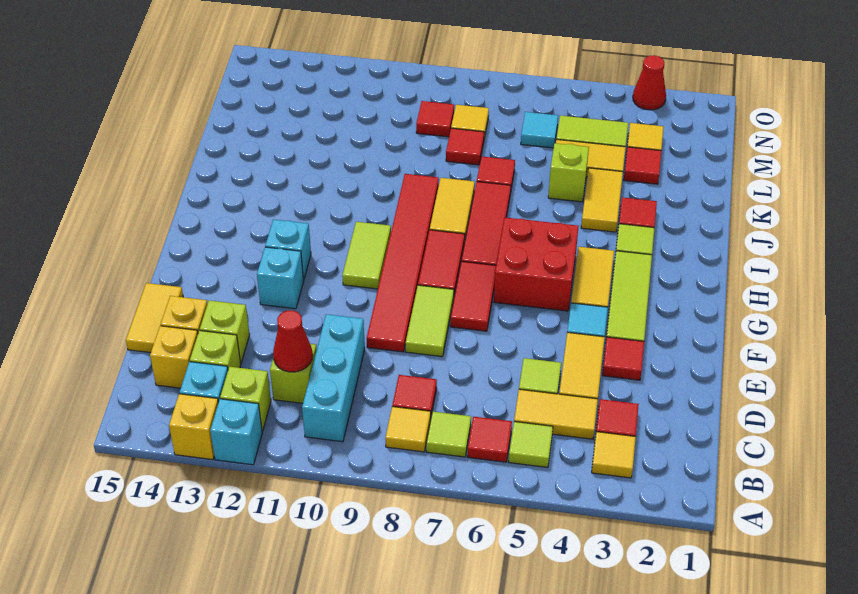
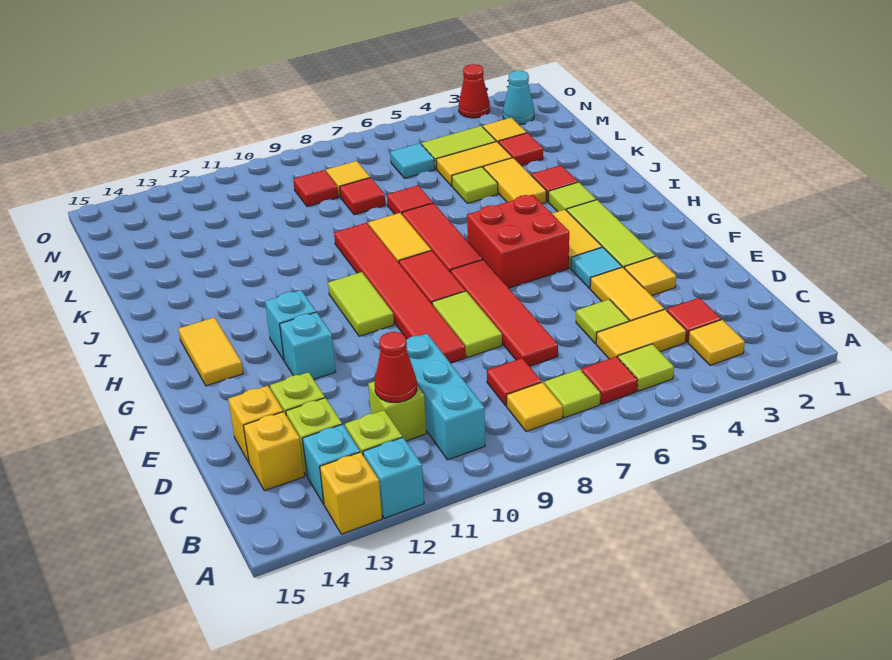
yellow tile D15:E15 level 1 -> yellow tile G14:H14 level 1
red tile E3 level 1 -> yellow tile E3 level 1
red tile F7:G7 level 1 -> red tile D7:G7 level 1
lime brick K5 level 1 -> lime tile K5 level 1
none -> cyan cone N2 level 1

